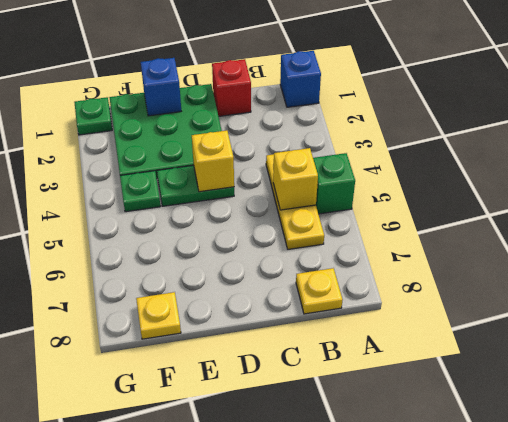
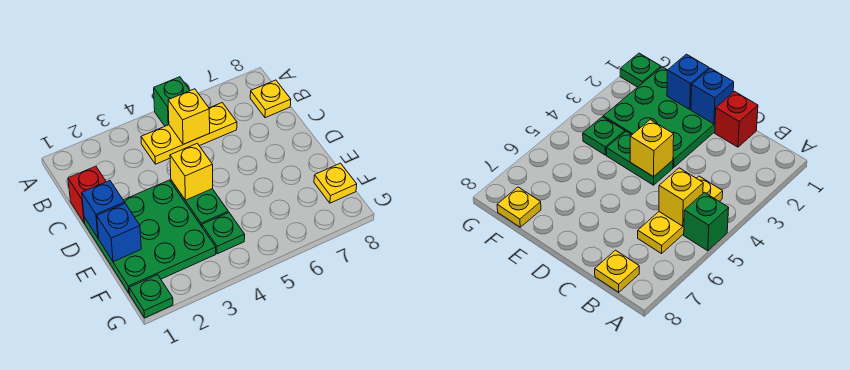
blue brick A1 level 1 -> blue brick D1 level 2

